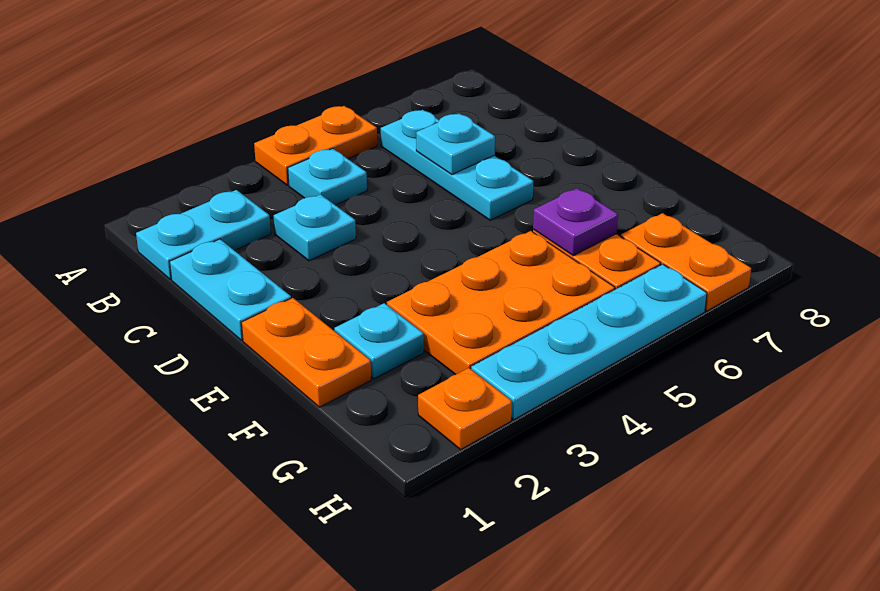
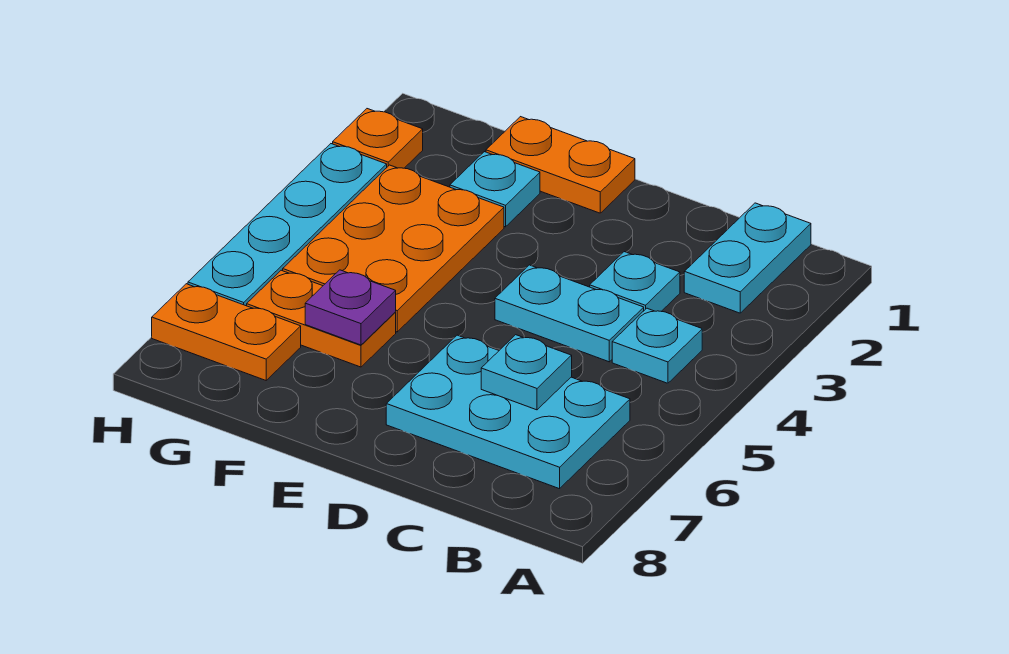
orange plate A4:A5 level 1 -> none
cyan plate B6:D6 level 1 -> cyan plate B6:D7 level 1
cyan plate C1:D1 level 1 -> cyan plate C4:D4 level 1

